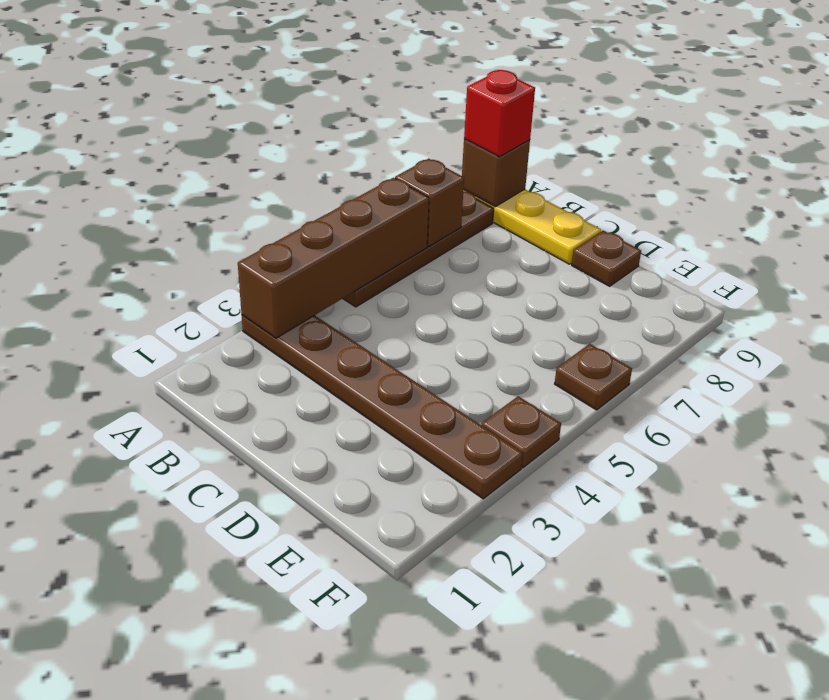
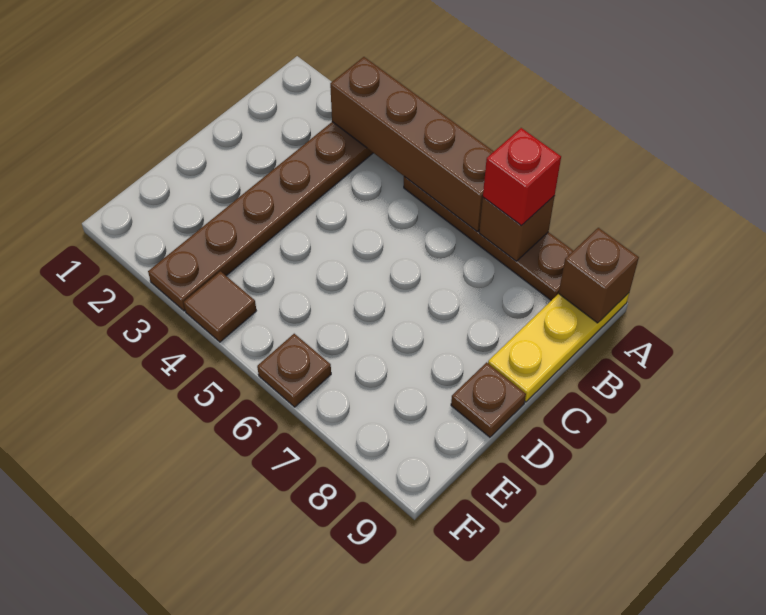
red brick A9 level 3 -> red brick A7 level 3
brown plate F4 level 1 -> brown tile F4 level 1

